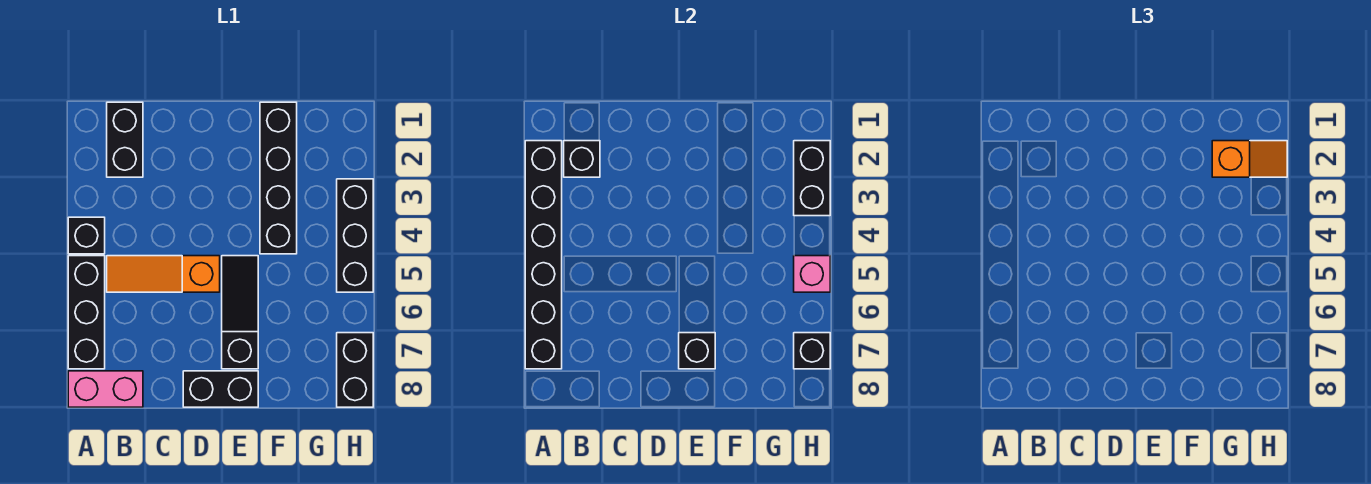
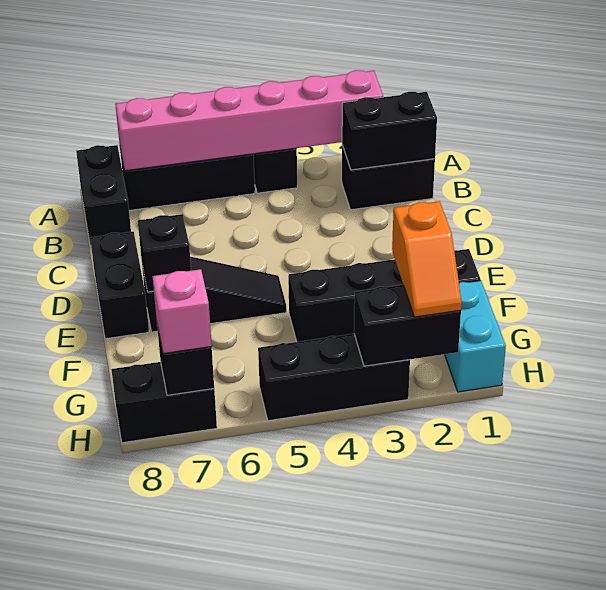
black brick A2:A7 level 2 -> pink brick A2:A7 level 2
pink brick A8:B8 level 1 -> black brick A8:B8 level 1
black brick B2 level 2 -> black brick B1:B2 level 2
orange slope B5:D5 level 1 top D -> none
none -> cyan brick G1:H1 level 1
pink brick H5 level 2 -> pink brick H7 level 3

